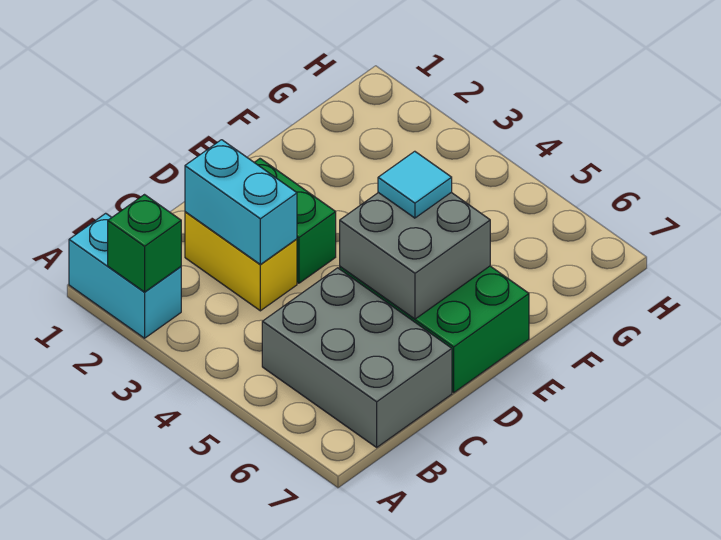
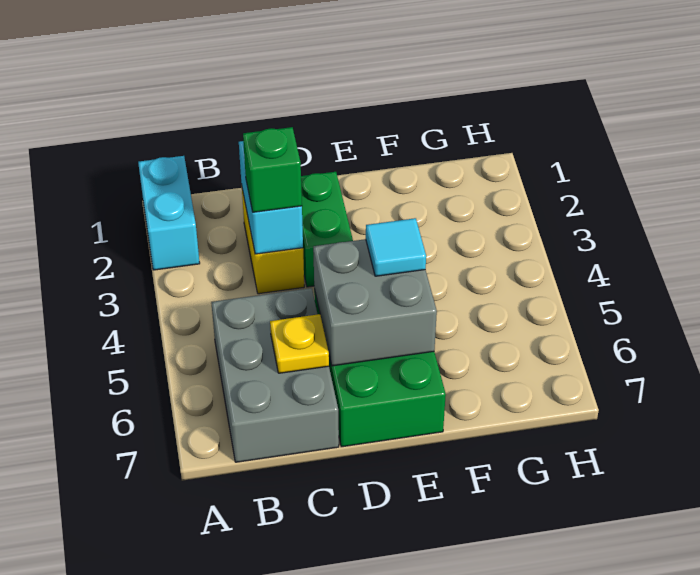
green brick A2 level 2 -> green brick C3 level 3
none -> yellow plate C6 level 2

